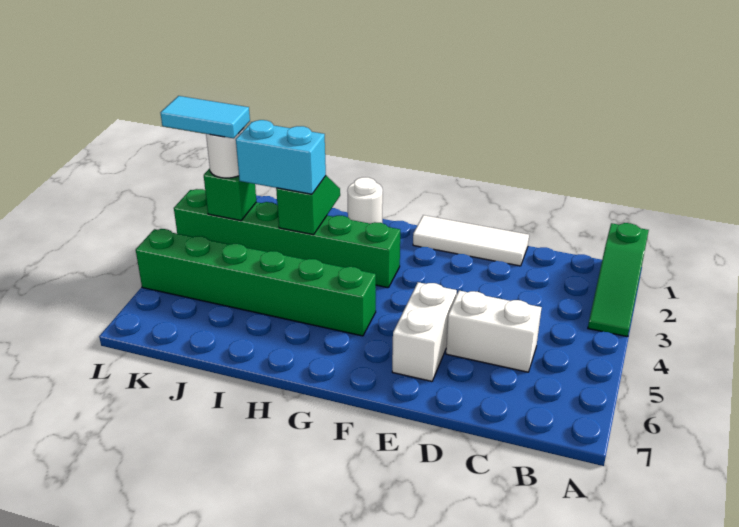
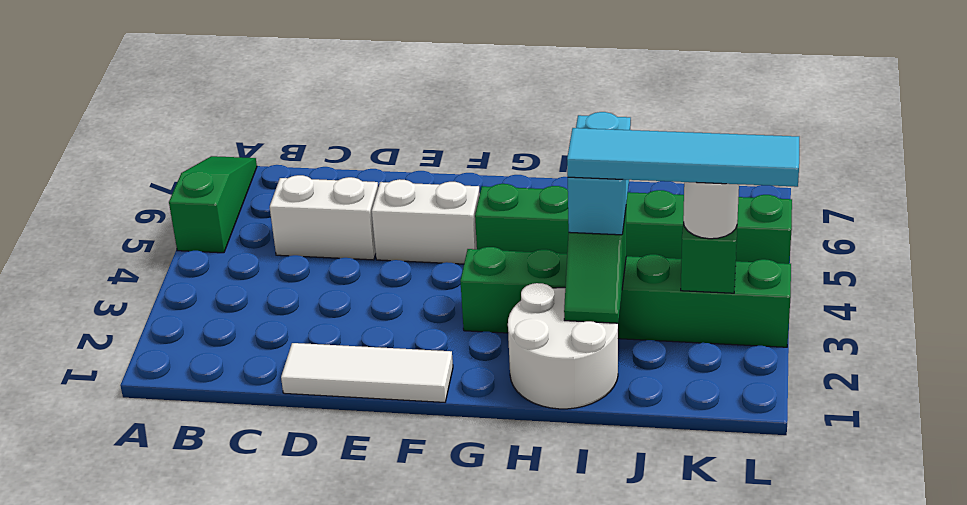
green slope A1:A3 level 1 top 1 -> green slope A5:A7 level 1 top 5
white brick E5:E6 level 1 -> white brick E5:F5 level 1
white round brick H1 level 1 -> white round brick H1:I2 level 1
cyan brick I3:J3 level 3 -> cyan brick I3:I4 level 3
cyan tile K3:L3 level 4 -> cyan tile I3:L3 level 4

